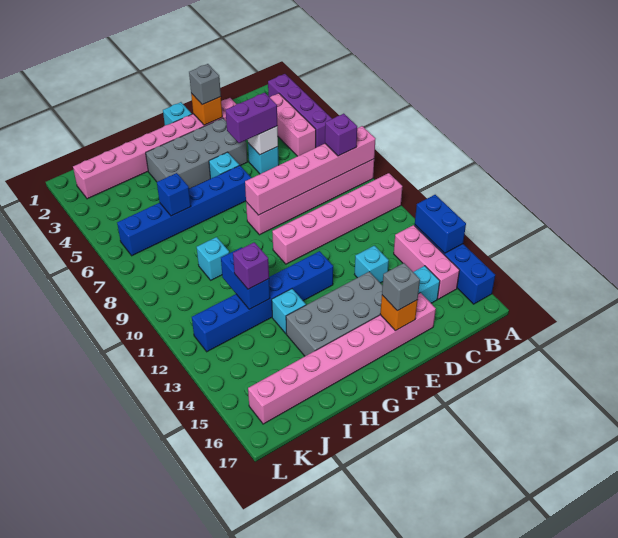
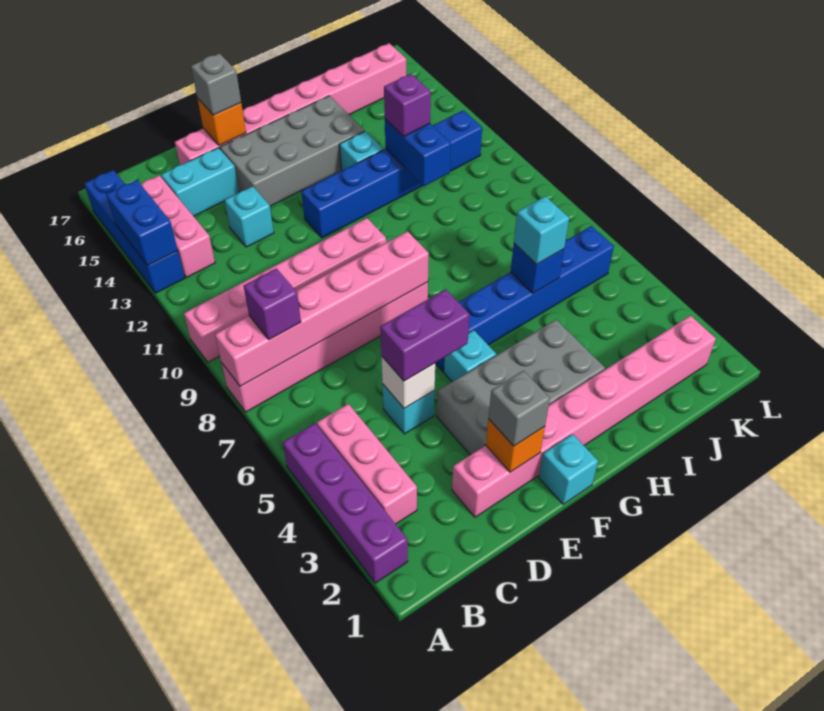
cyan brick I9 level 1 -> cyan brick I6 level 3

